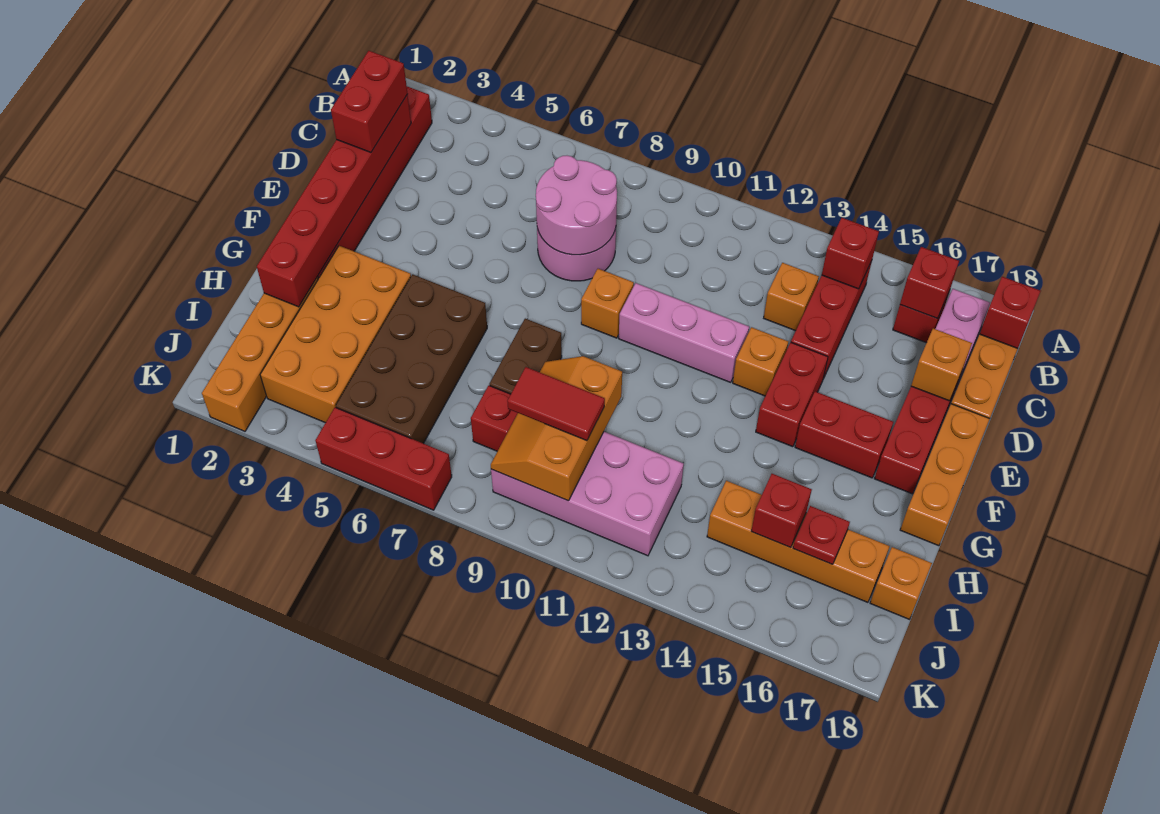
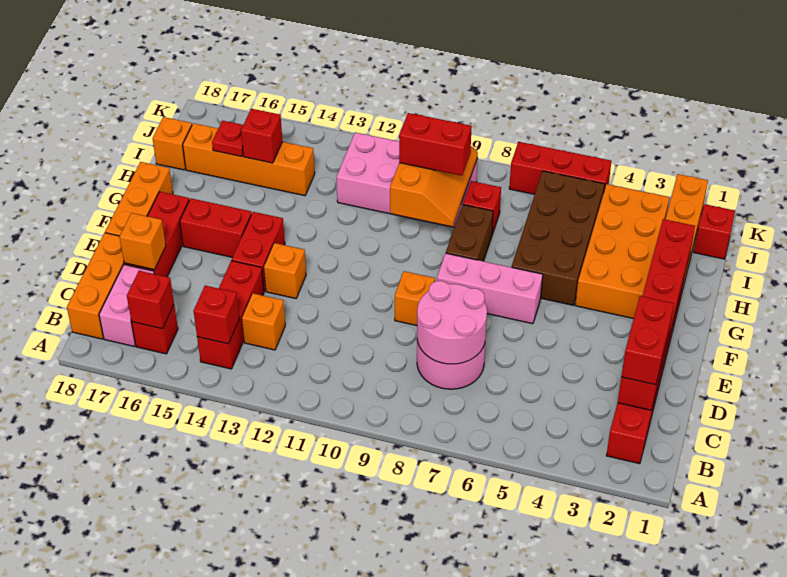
red brick B18 level 2 -> red brick J1 level 1
pink brick E10:E12 level 1 -> pink brick F6:F8 level 1
red tile I9:I10 level 3 -> red brick I9:I10 level 3

